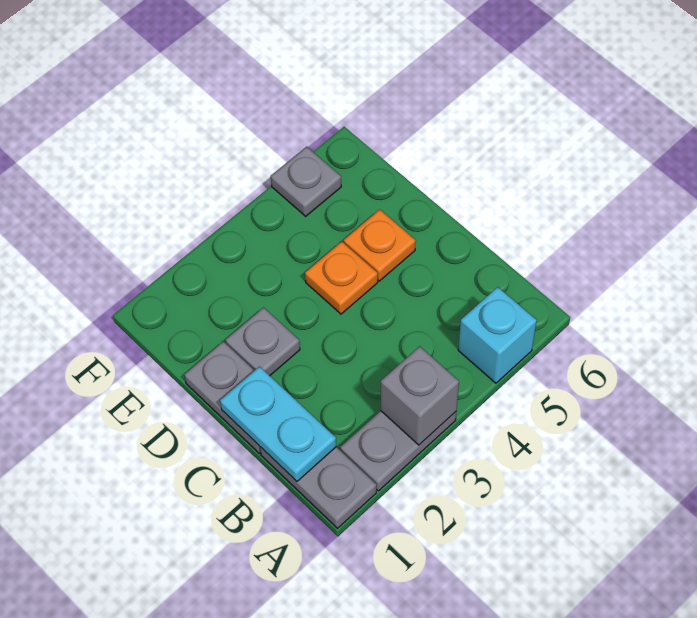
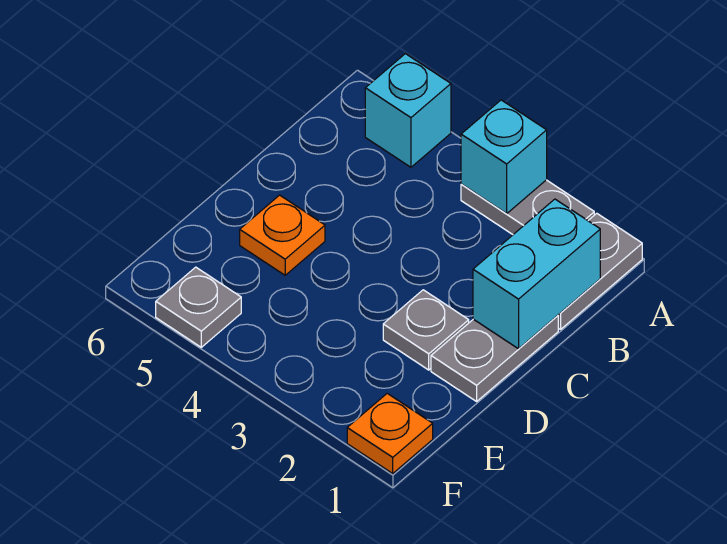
grey brick A3 level 2 -> cyan brick A3 level 2
cyan plate B1:C1 level 2 -> cyan brick B1:C1 level 2
orange plate D4 level 1 -> orange plate F1 level 1

